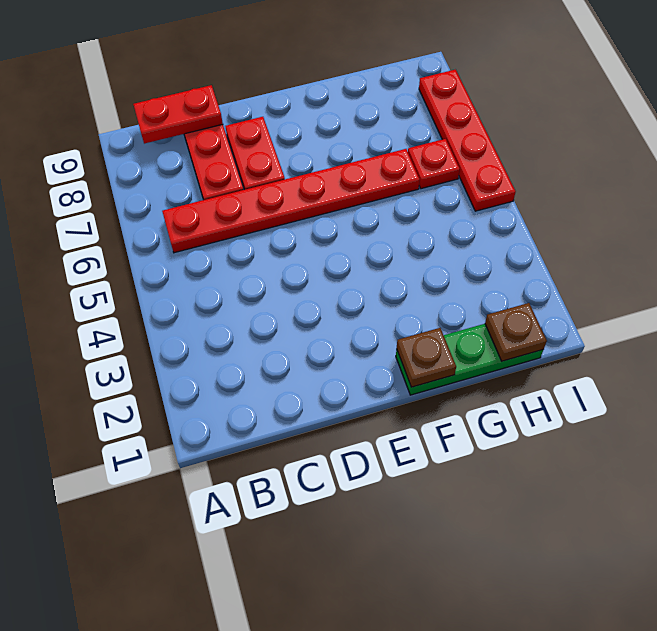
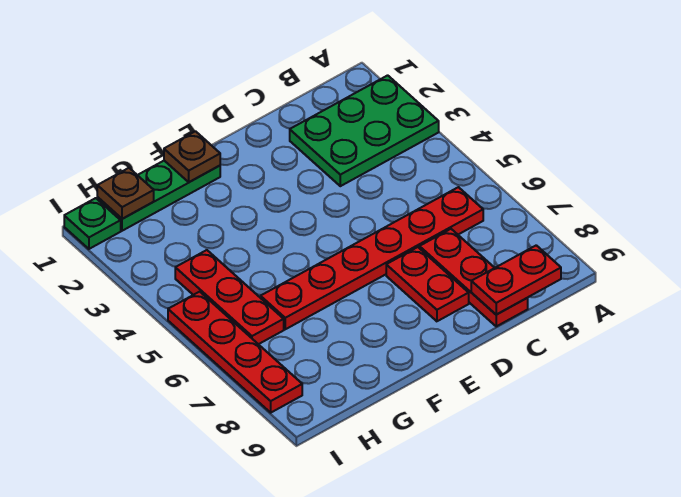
none -> green plate A2:C3 level 1
red plate H6 level 1 -> red plate H4:H6 level 1
none -> green plate I1 level 1

